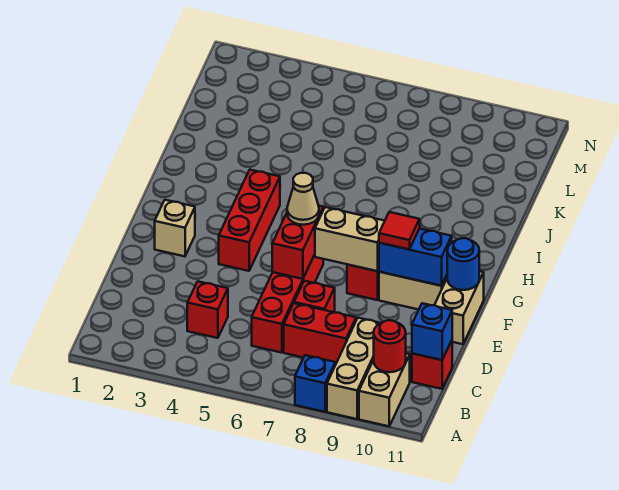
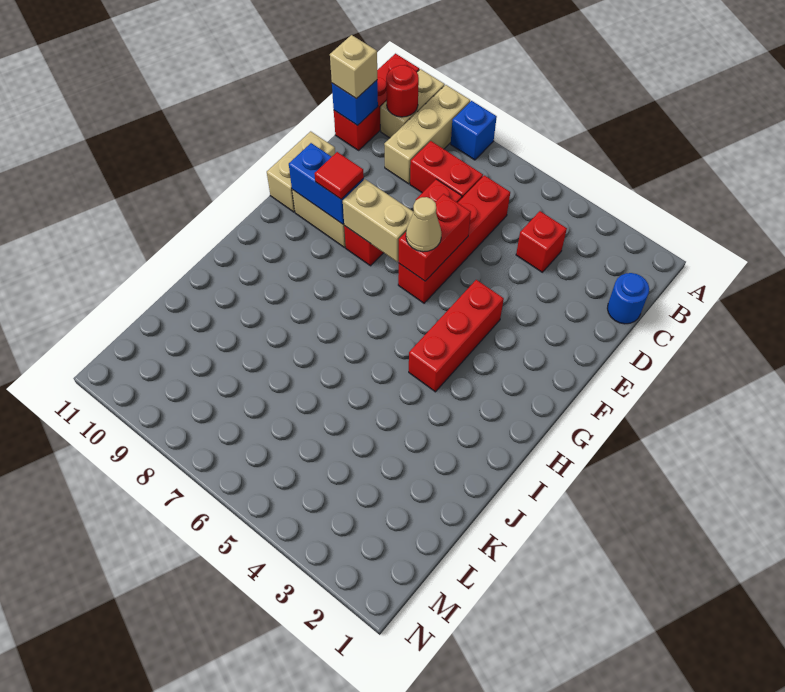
red brick C11 level 1 -> red brick A11:C11 level 1
tan brick F2 level 1 -> tan brick C11 level 3
blue round brick F11 level 2 -> blue round brick C1 level 1

